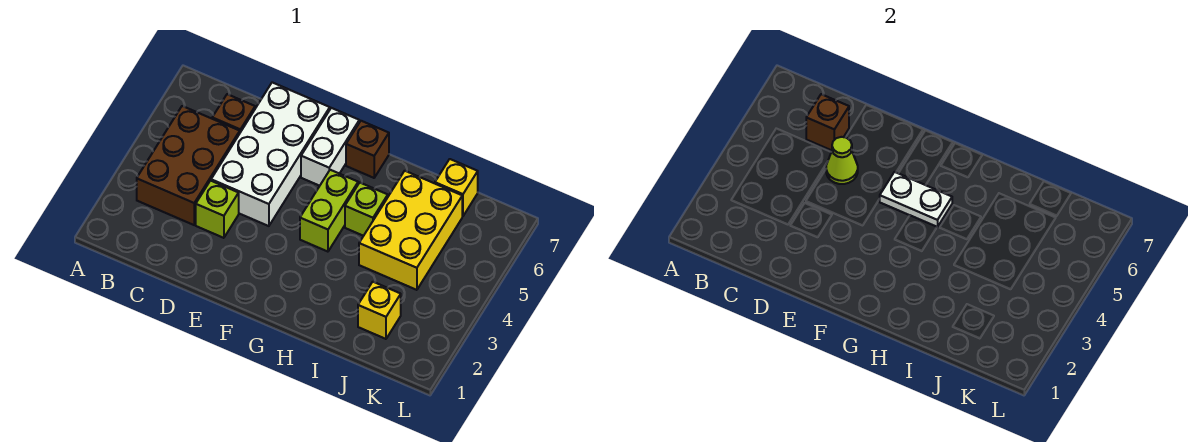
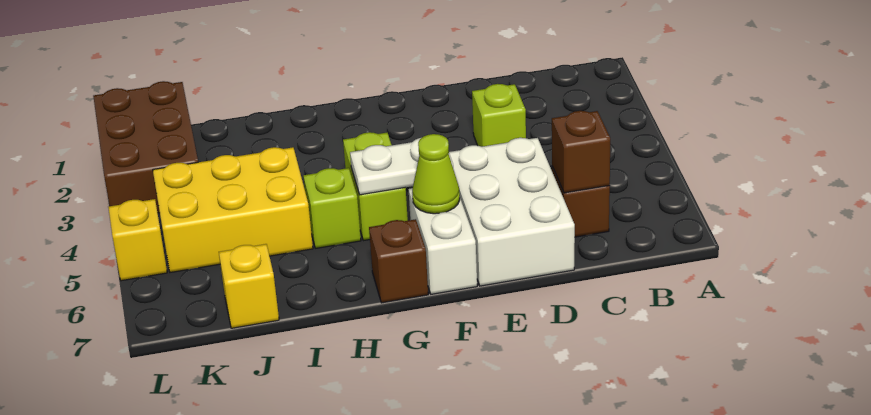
brown brick B3:C5 level 1 -> brown brick K1:L3 level 1
white brick D4:E7 level 1 -> white brick D5:E7 level 1
lime cone D5 level 2 -> lime cone F6 level 2
yellow brick I4:J6 level 1 -> yellow brick I4:K5 level 1
yellow brick J2 level 1 -> yellow brick L5 level 1

